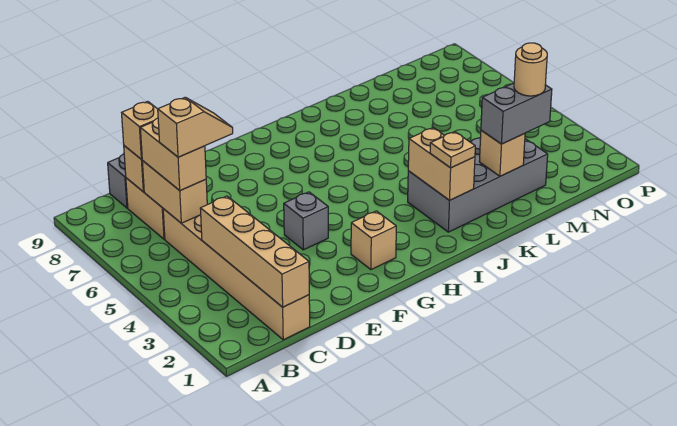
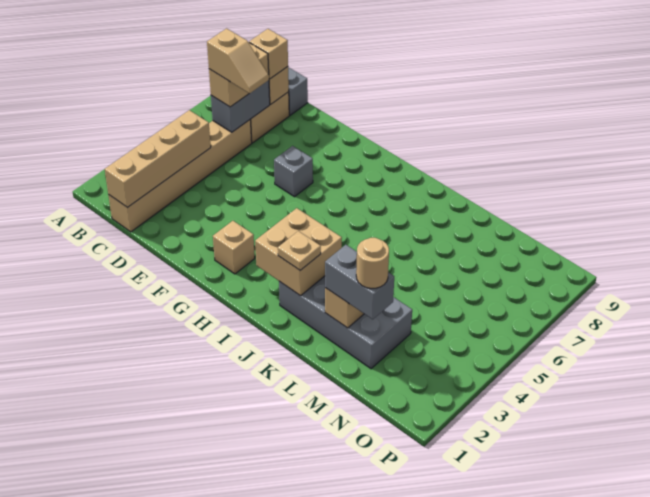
tan brick C6:C7 level 2 -> grey brick C6:C7 level 2
grey brick F4 level 1 -> grey brick F6 level 1
tan brick J2:J3 level 2 -> tan brick I2:J3 level 2

